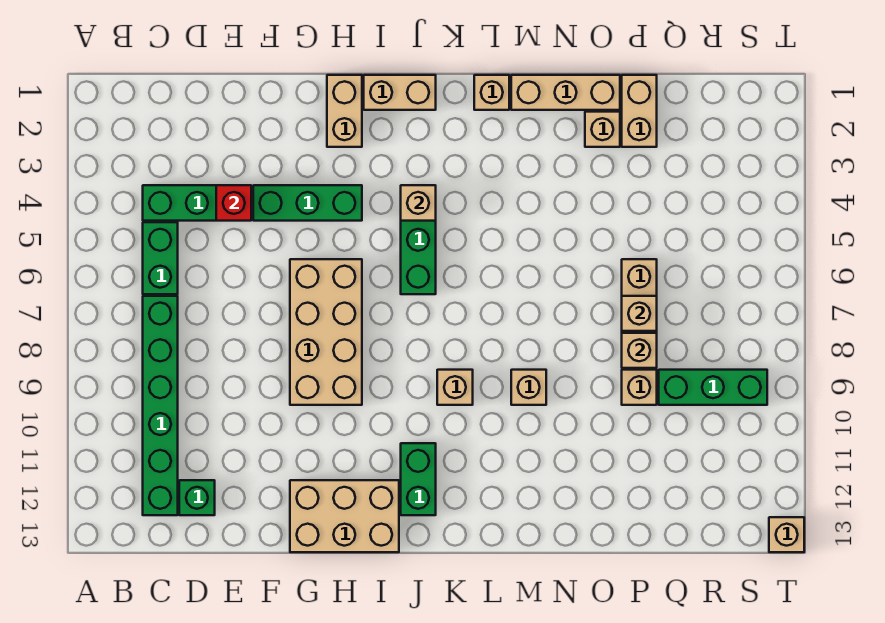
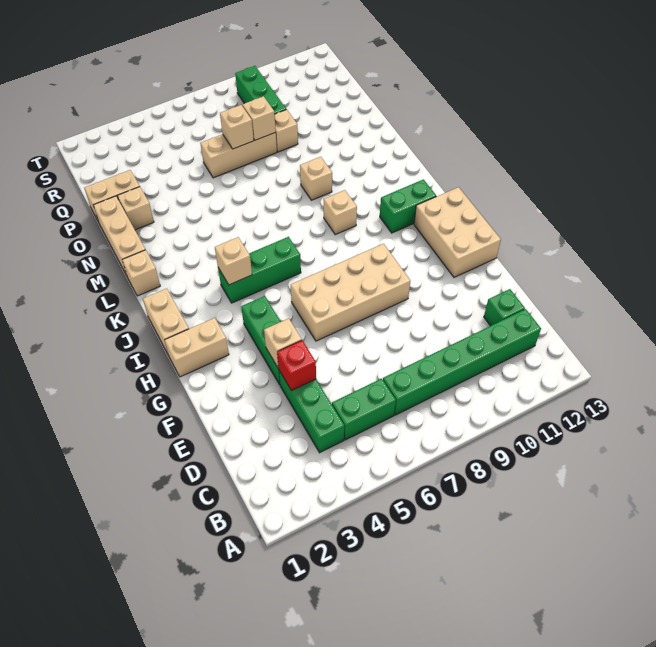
tan brick T13 level 1 -> tan brick F4 level 2

